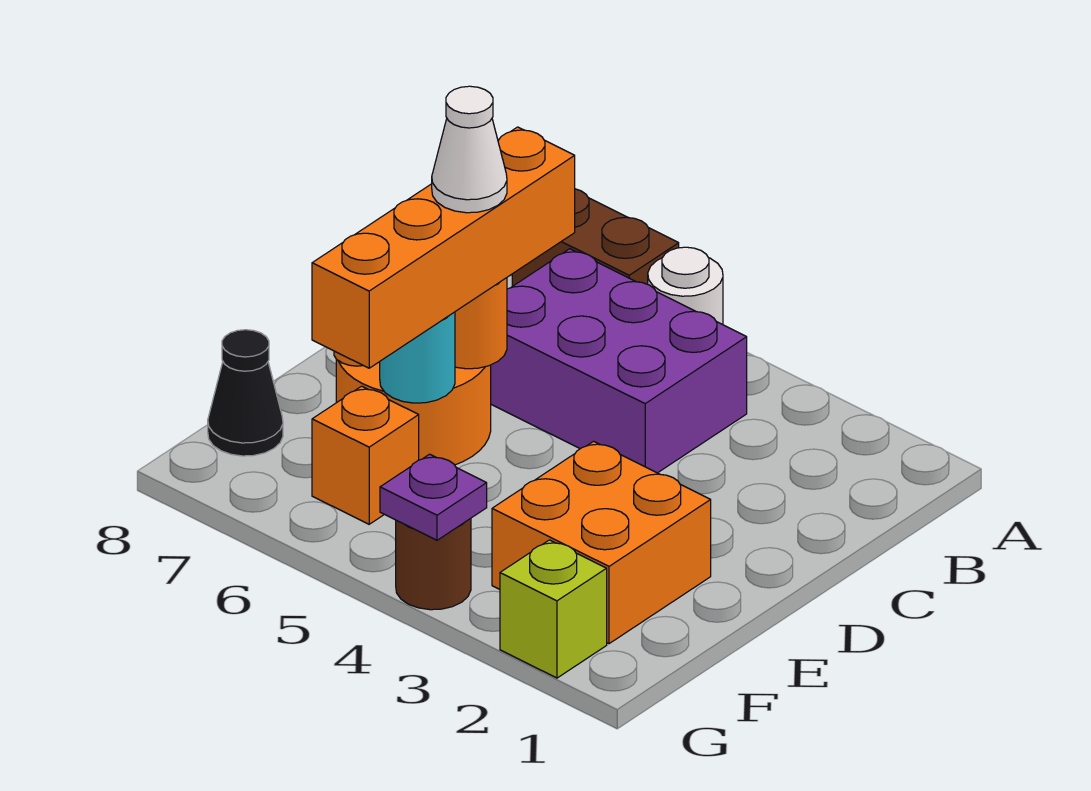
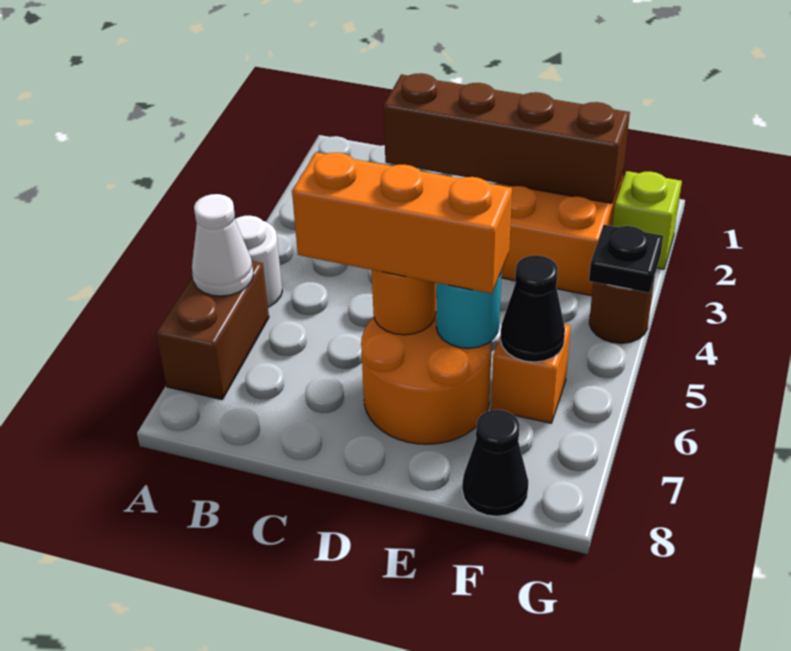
purple brick B4:C6 level 1 -> none
none -> brown brick C2:F2 level 2
orange brick C6:F6 level 3 -> orange brick C6:E6 level 3
white cone D6 level 4 -> white cone A6 level 2
none -> black cone F6 level 2
purple plate G4 level 2 -> black plate G4 level 2

